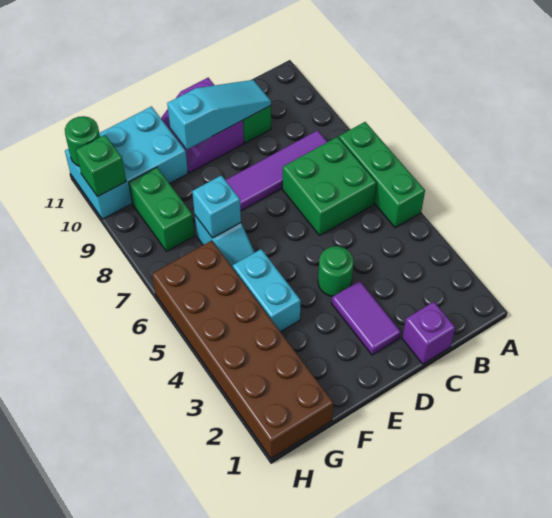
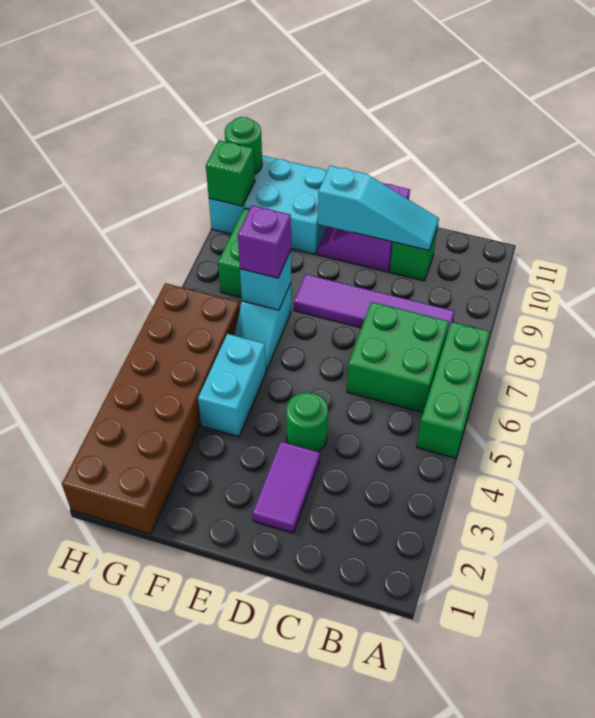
purple brick C1 level 1 -> purple brick F7 level 3

